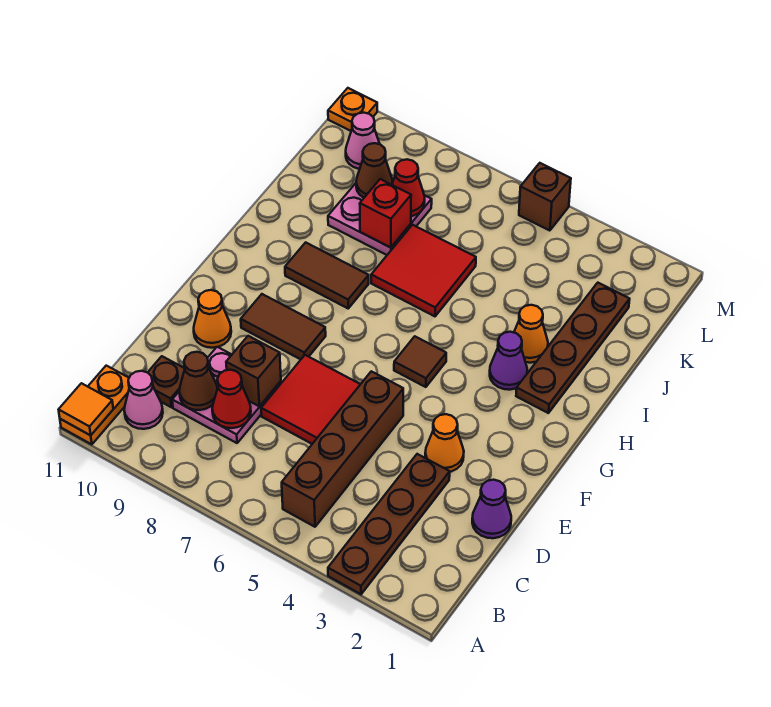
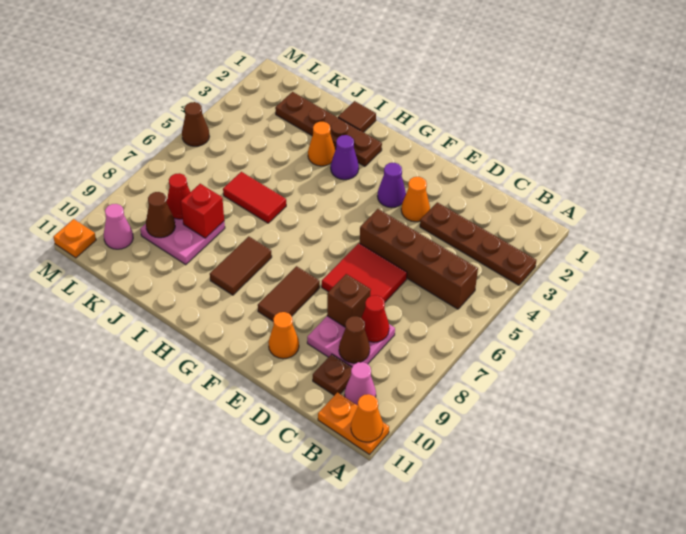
orange tile A11 level 2 -> orange cone A11 level 2
purple cone D1 level 1 -> purple cone F3 level 1
brown tile G5 level 1 -> brown tile I1 level 1
red tile I6:J7 level 1 -> red tile I6:J6 level 1
brown brick M5 level 1 -> brown cone M5 level 1

